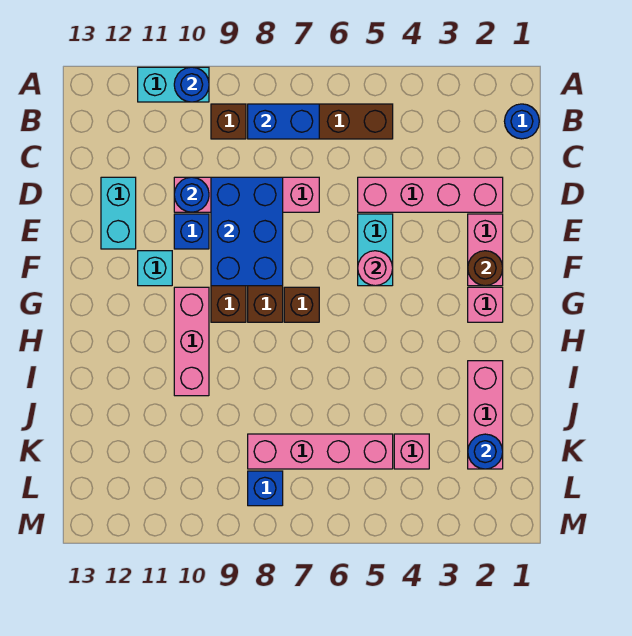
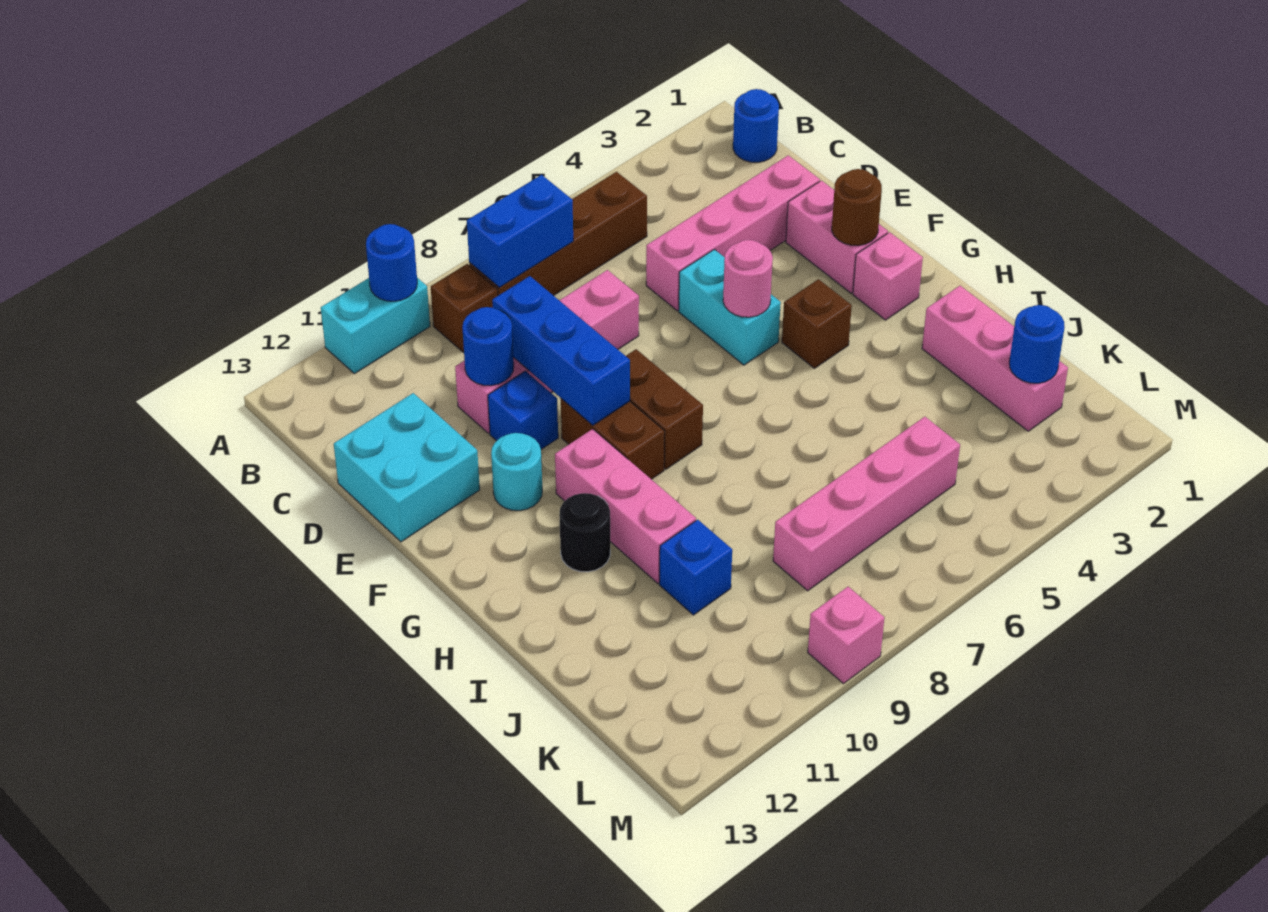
blue brick D8:F9 level 2 -> blue brick D9:F9 level 2
cyan brick D12:E12 level 1 -> cyan brick D12:E13 level 1
cyan brick F11 level 1 -> cyan round brick F11 level 1
brown brick G7 level 1 -> brown brick G4 level 1
none -> black round brick H11 level 1
pink brick K4 level 1 -> pink brick M9 level 1
blue brick L8 level 1 -> blue brick J10 level 1

